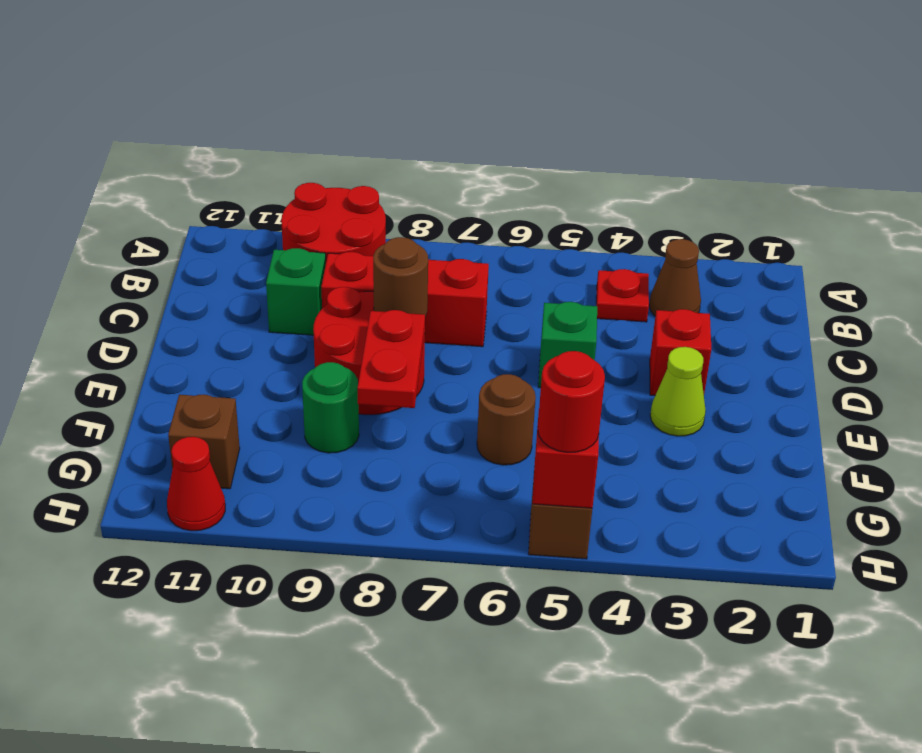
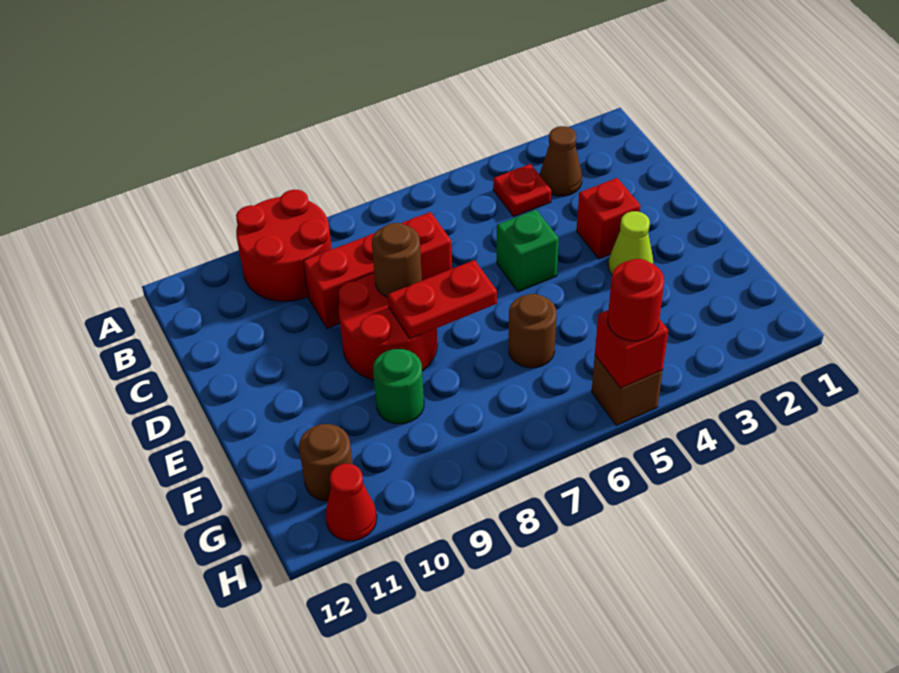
green brick C10 level 1 -> none
red plate E8:F8 level 2 -> red plate E7:E8 level 2
brown brick G11 level 1 -> brown round brick G11 level 1

